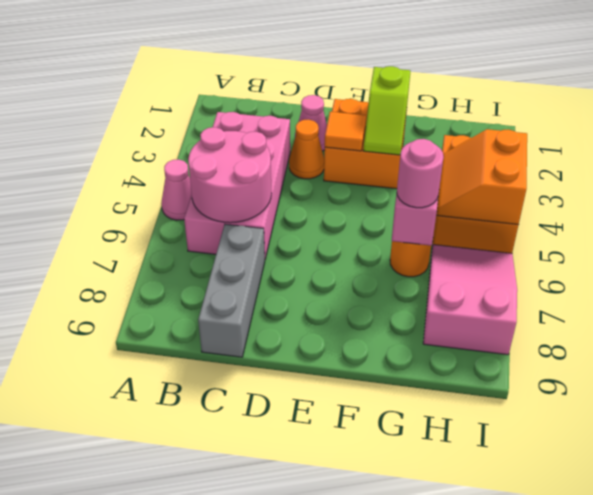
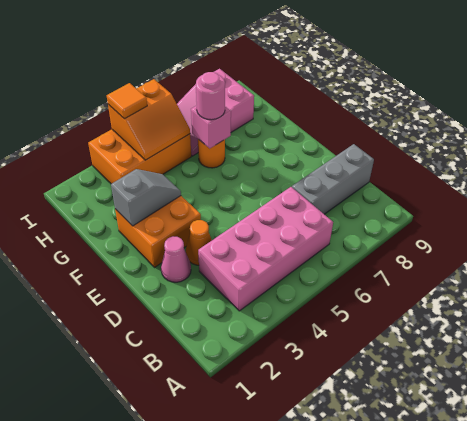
pink cone A5 level 1 -> none
pink round brick B5:C6 level 2 -> none
orange tile E3 level 2 -> orange tile I4 level 3
lime slope F2:F3 level 2 top 2 -> grey slope F2:F3 level 2 top 2

